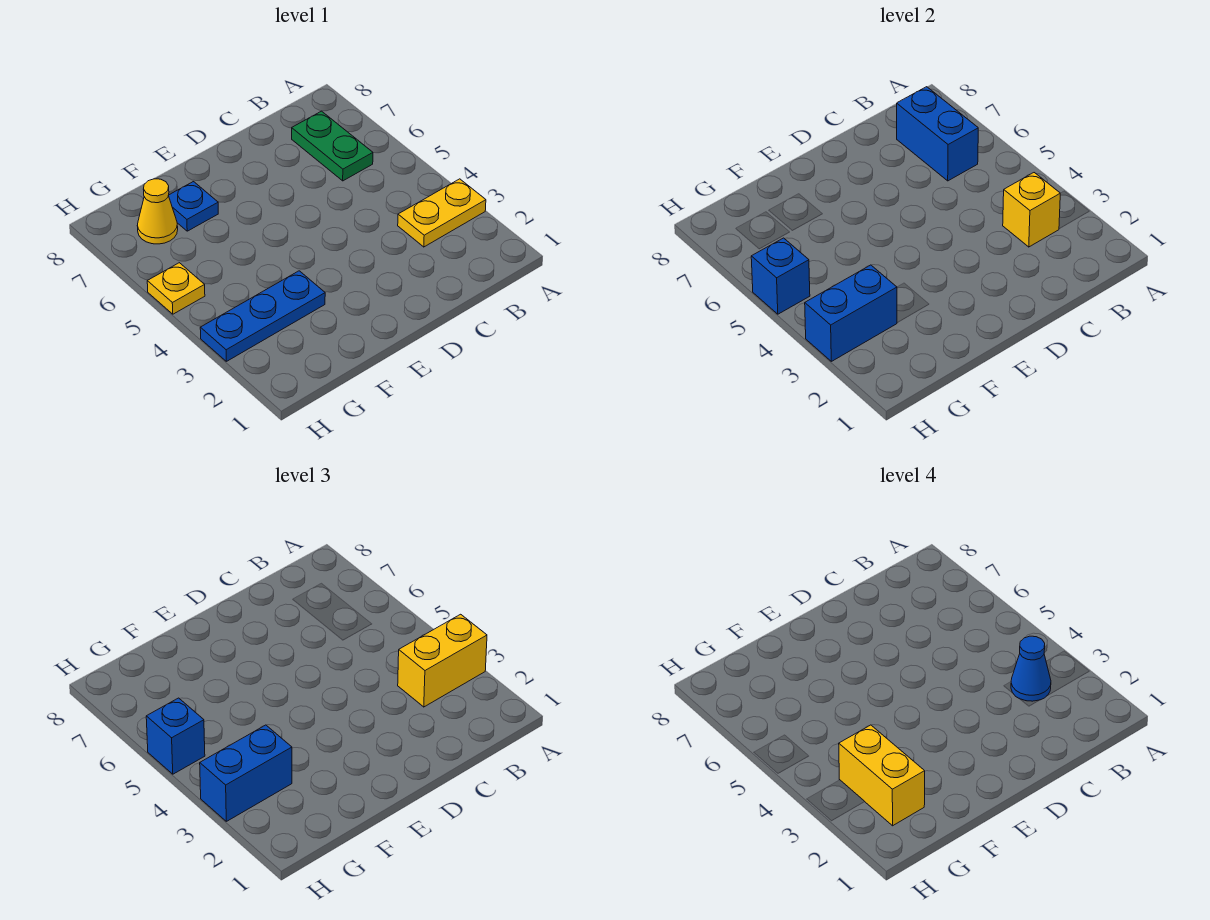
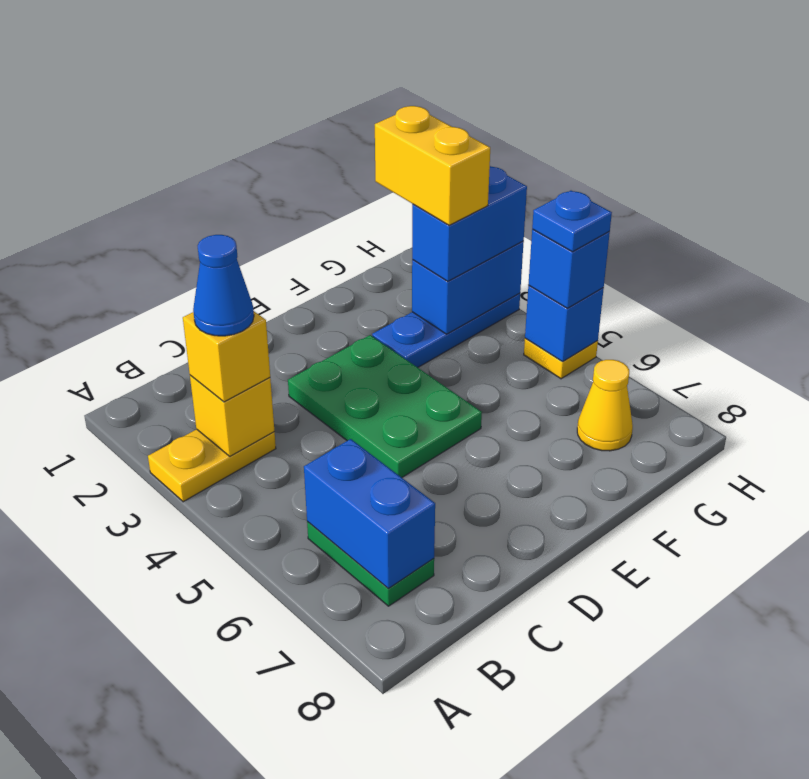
yellow brick A3:B3 level 3 -> yellow brick B3 level 3
none -> green plate D3:E5 level 1
blue plate F7 level 1 -> blue plate H5 level 4

